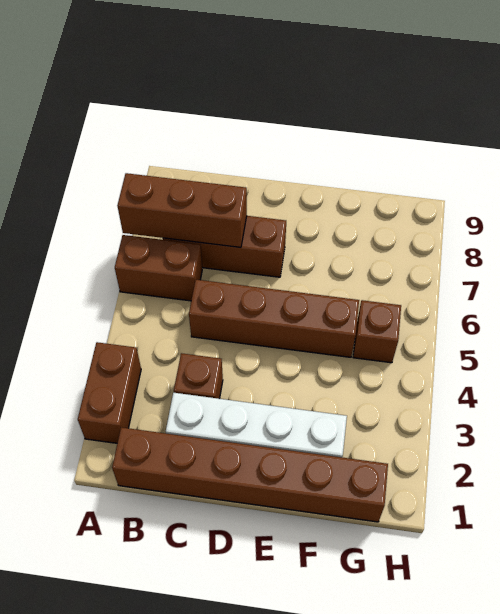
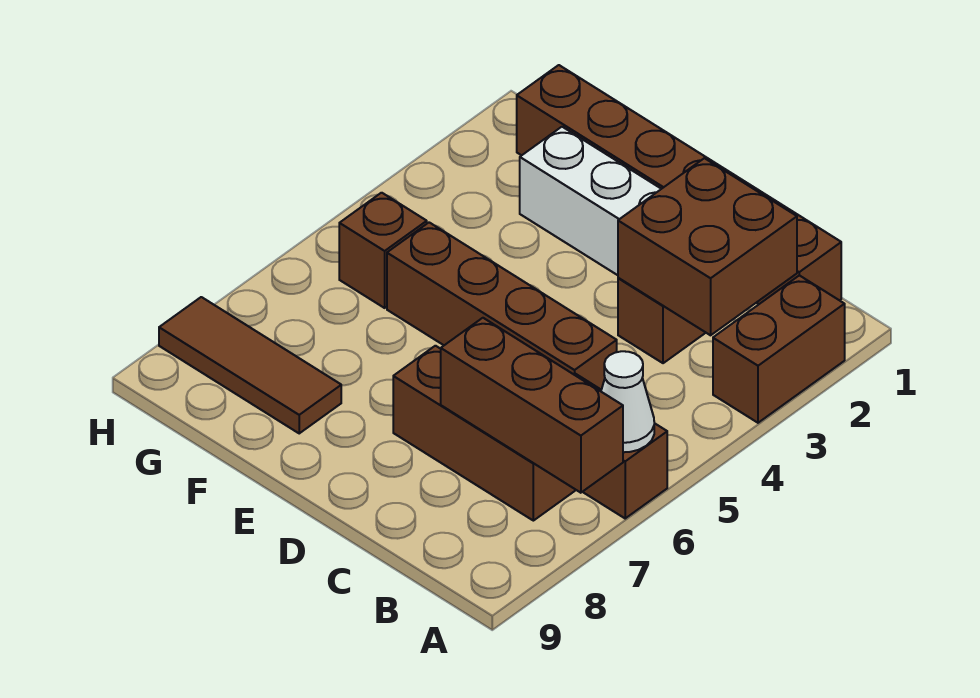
none -> white cone A6 level 2
none -> brown brick B2:C3 level 2
none -> brown tile F8:H8 level 1

